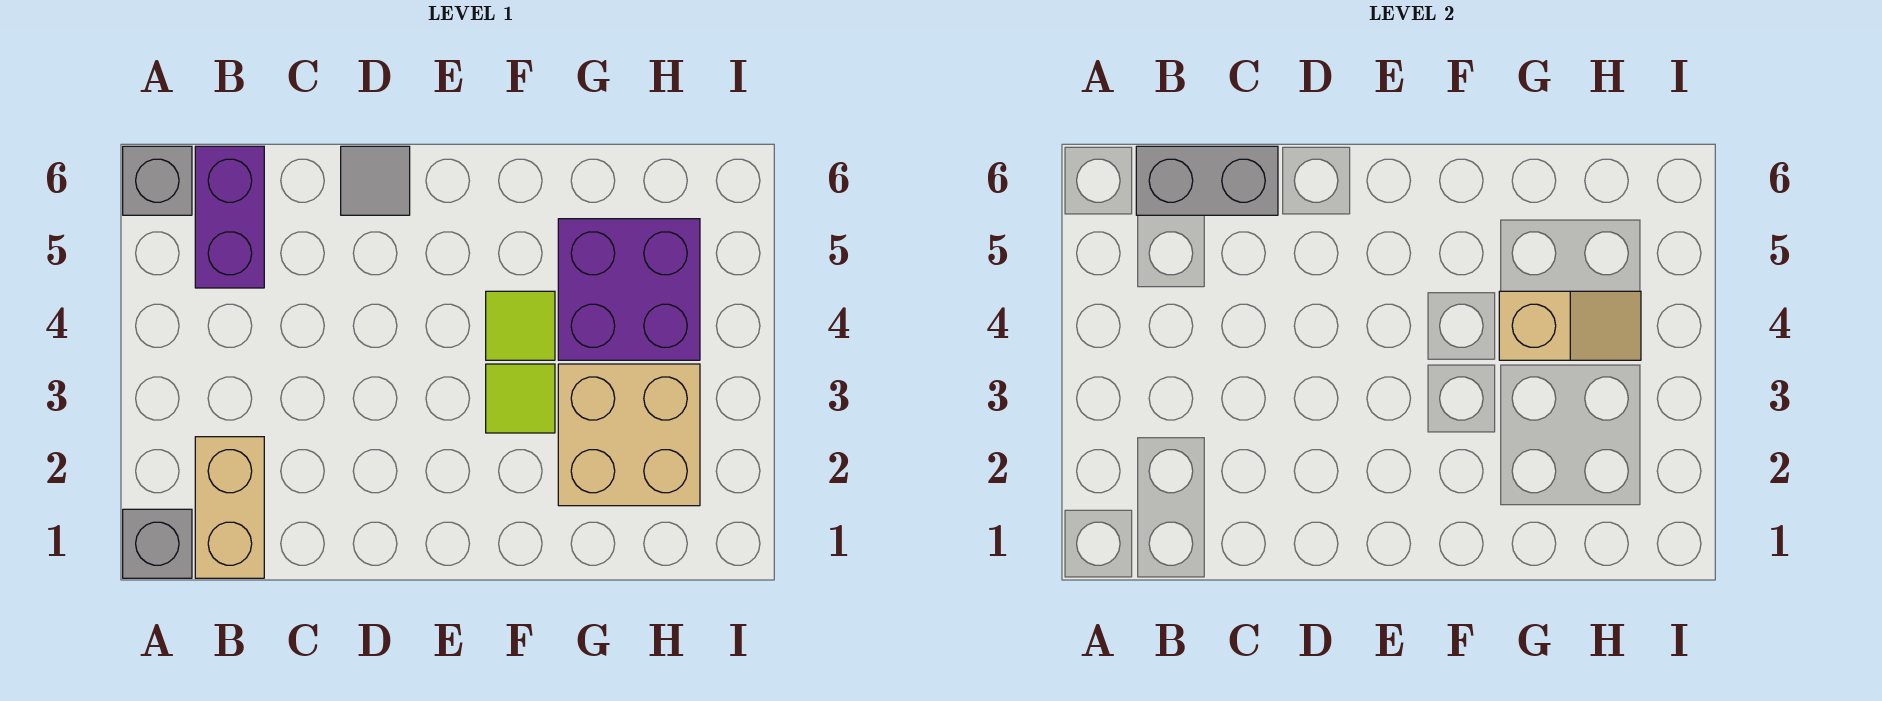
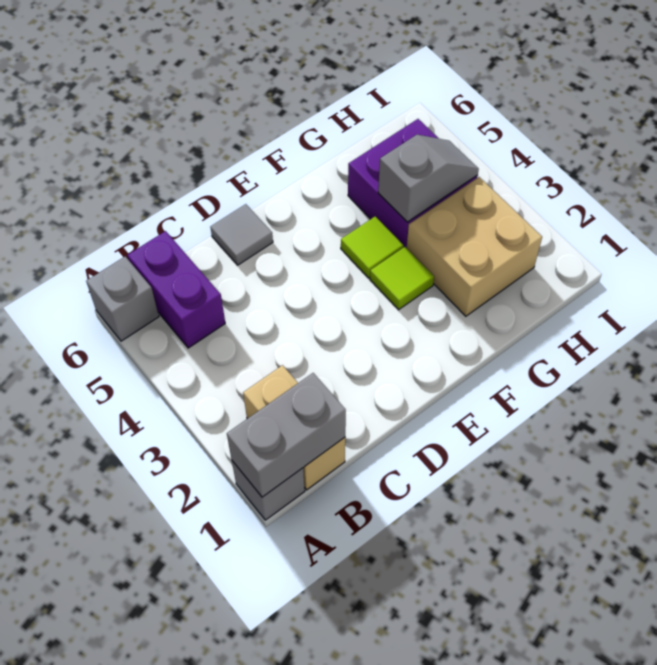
grey brick B6:C6 level 2 -> grey brick A1:B1 level 2
tan slope G4:H4 level 2 top G -> grey slope G4:H4 level 2 top G

